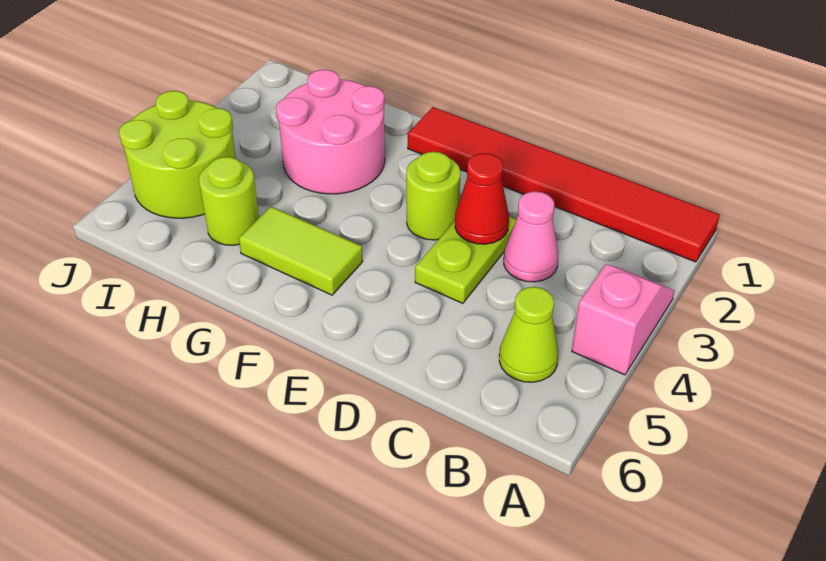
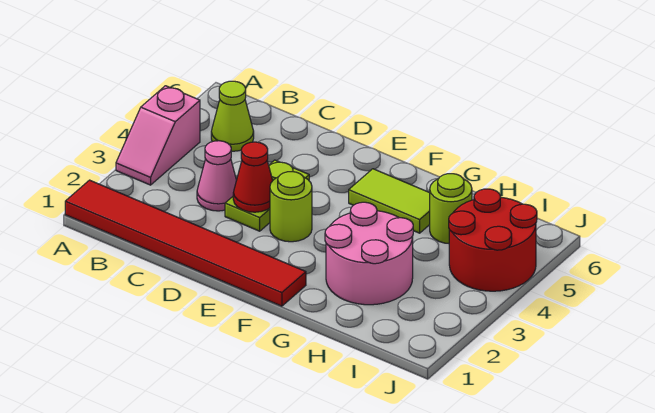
lime round brick I4:J5 level 1 -> red round brick I4:J5 level 1

